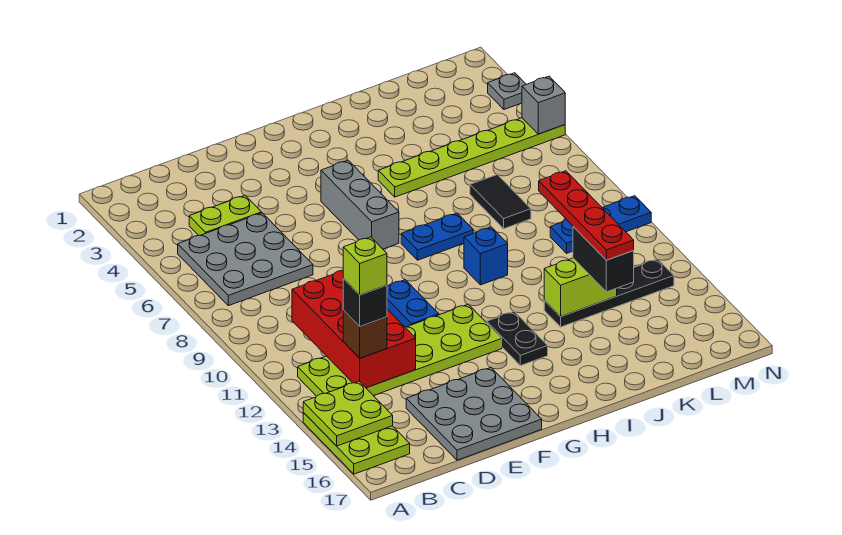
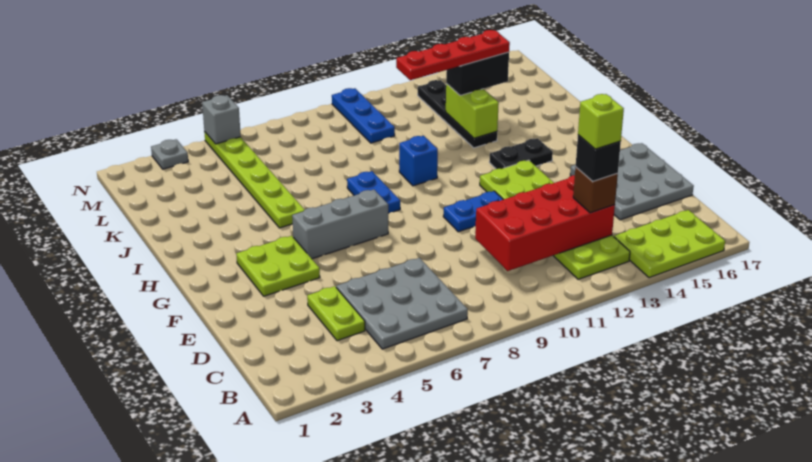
lime plate A14:B15 level 2 -> lime plate F3:G4 level 1
black tile K7:K8 level 1 -> none

